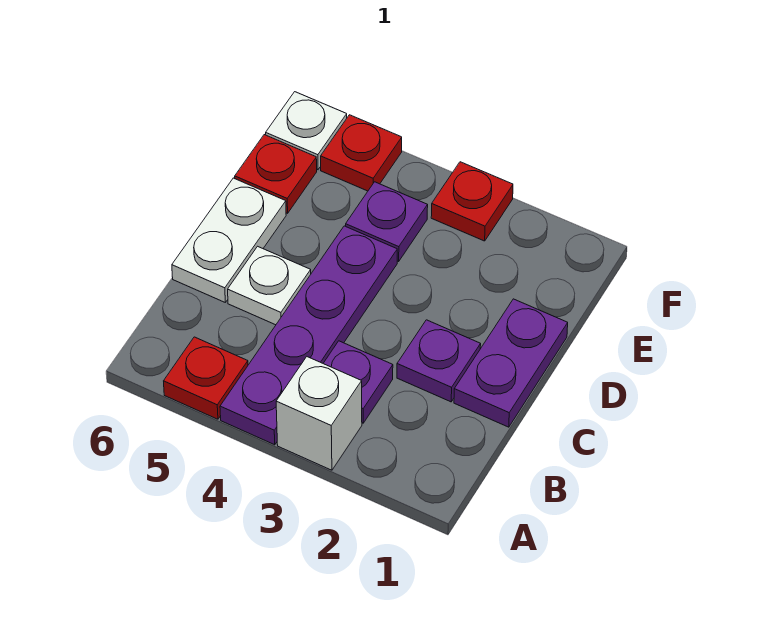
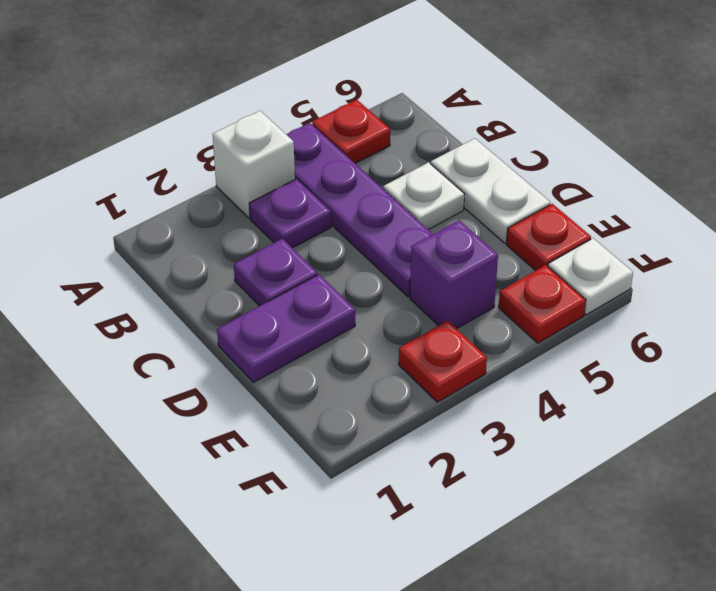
purple plate C1:D1 level 1 -> purple plate D1:D2 level 1
purple plate E4 level 1 -> purple brick E4 level 1

